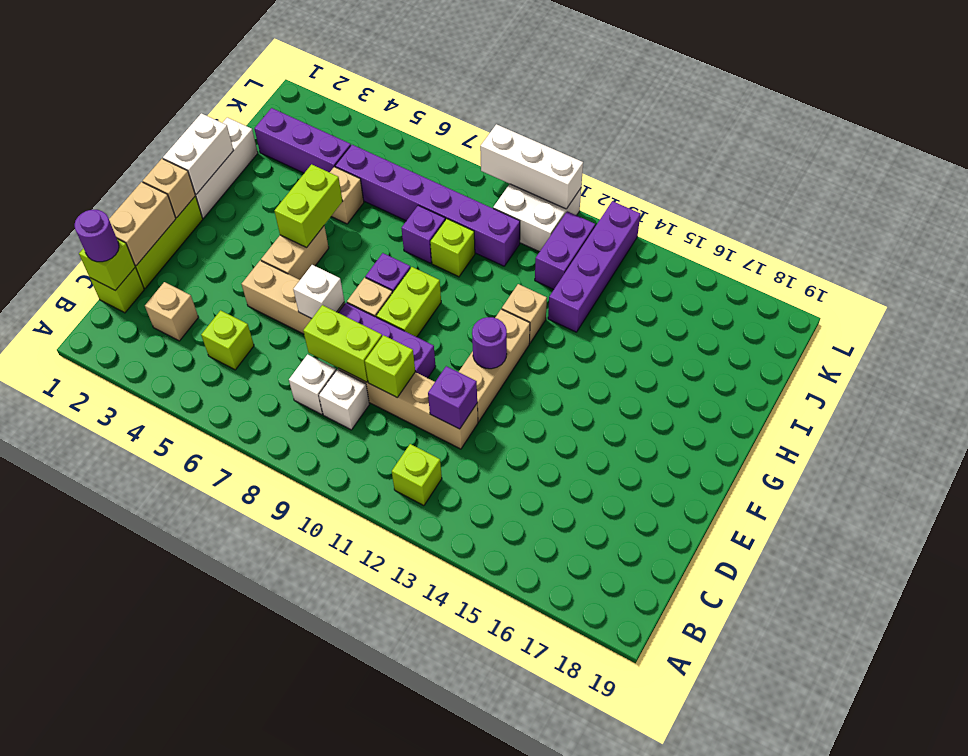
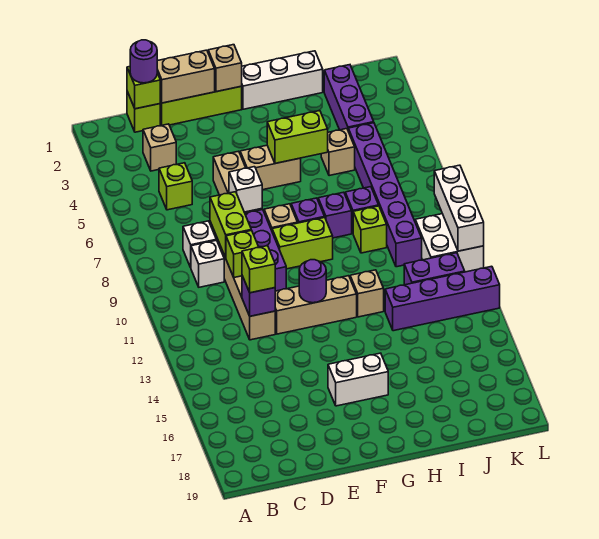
lime brick B12 level 1 -> lime brick D12 level 3
white brick G1:H1 level 2 -> white brick F16:G16 level 1
none -> purple brick H8 level 1

